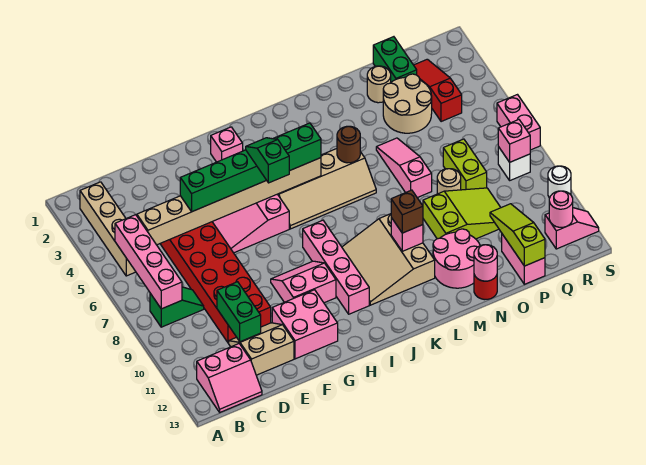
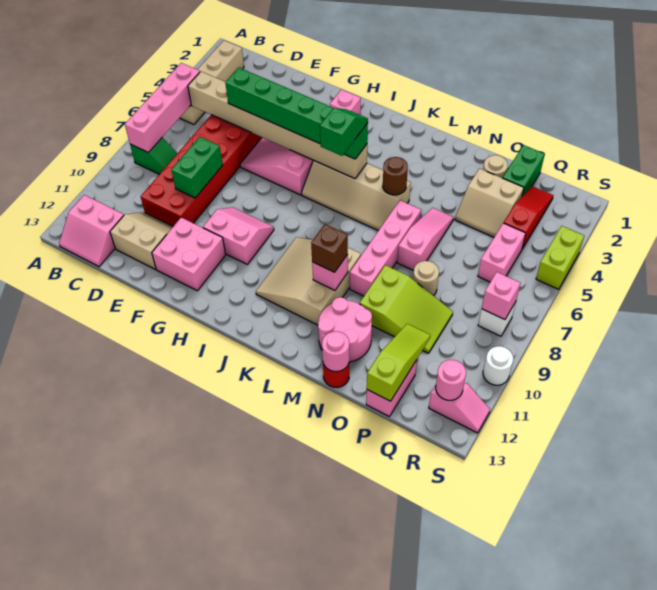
green brick D10:D11 level 2 -> green brick E8:E9 level 2
green slope H5:H6 level 4 top 6 -> green slope J5:J6 level 4 top 6
pink brick I8:I11 level 1 -> pink brick M6:M9 level 1
tan round brick O3:P4 level 1 -> tan slope O3:P4 level 1 top 3
lime brick P7:P8 level 1 -> lime brick S4:S5 level 1
pink brick S6:S7 level 1 -> pink brick Q5:Q6 level 1

